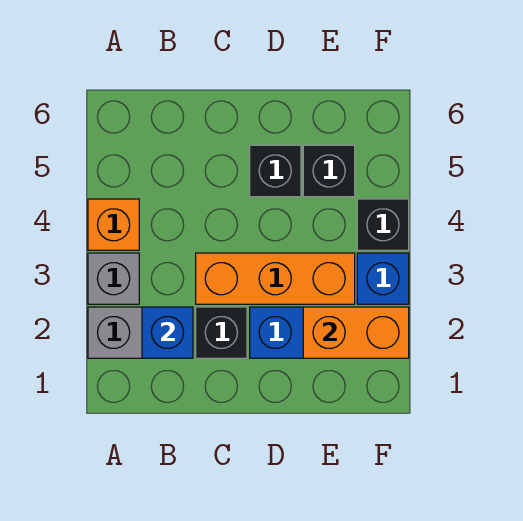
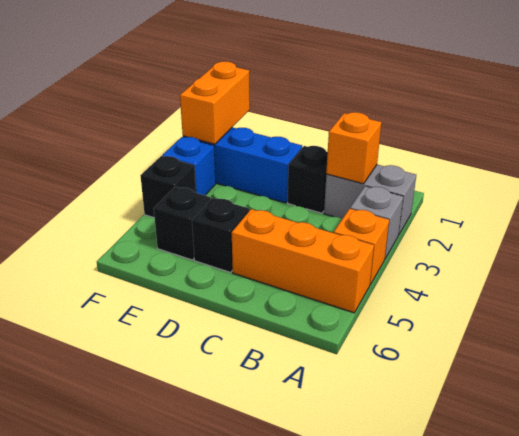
blue brick B2 level 2 -> orange brick B2 level 2
orange brick C3:E3 level 1 -> orange brick A5:C5 level 1
orange brick E2:F2 level 2 -> orange brick F1:F2 level 2

